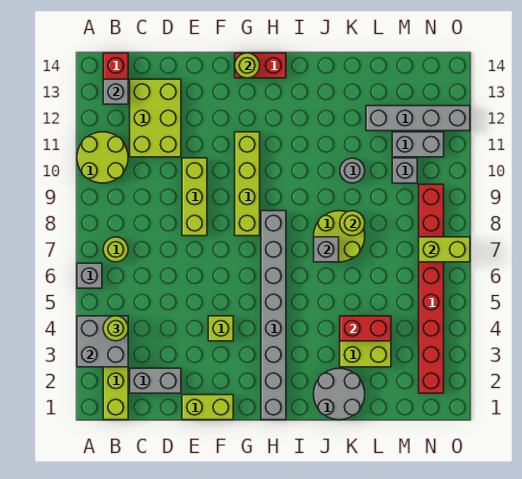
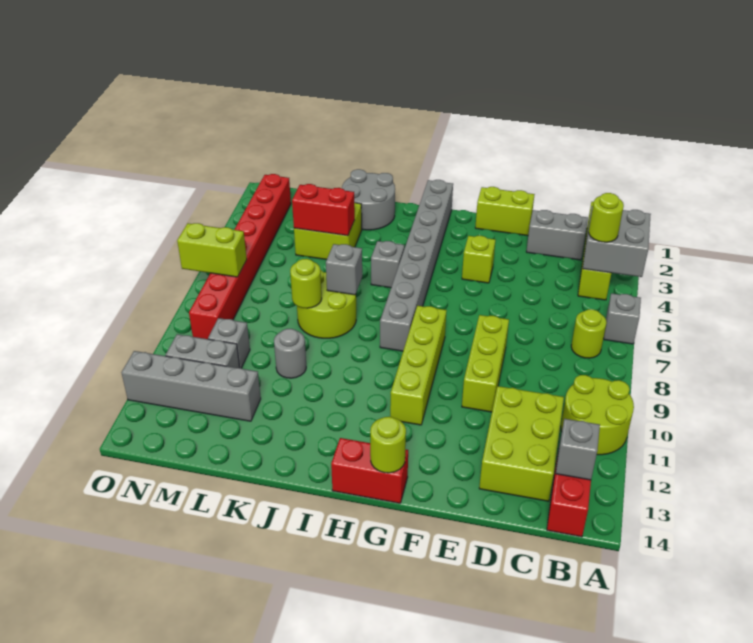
none -> grey brick I5 level 1

